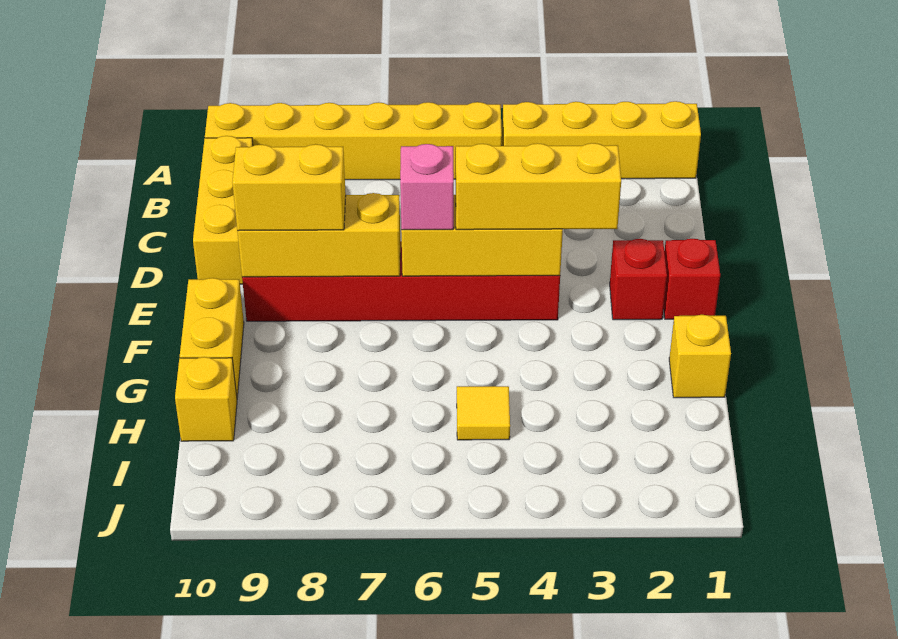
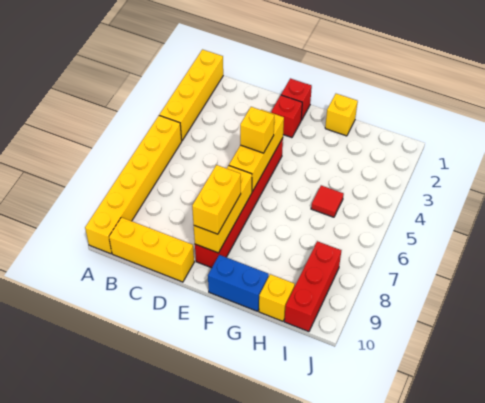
yellow brick E3:E5 level 3 -> yellow brick E5 level 3
pink brick E6 level 3 -> none
yellow brick F10:G10 level 1 -> blue brick F10:G10 level 1
yellow tile H5 level 1 -> red tile H5 level 1
none -> red brick I8:I10 level 1

